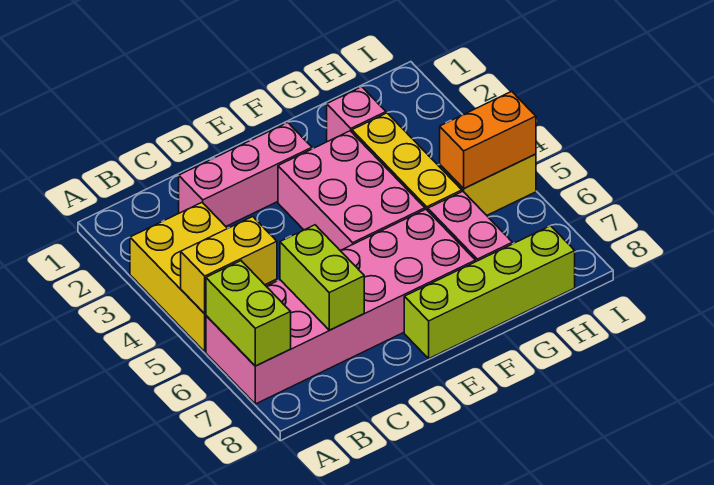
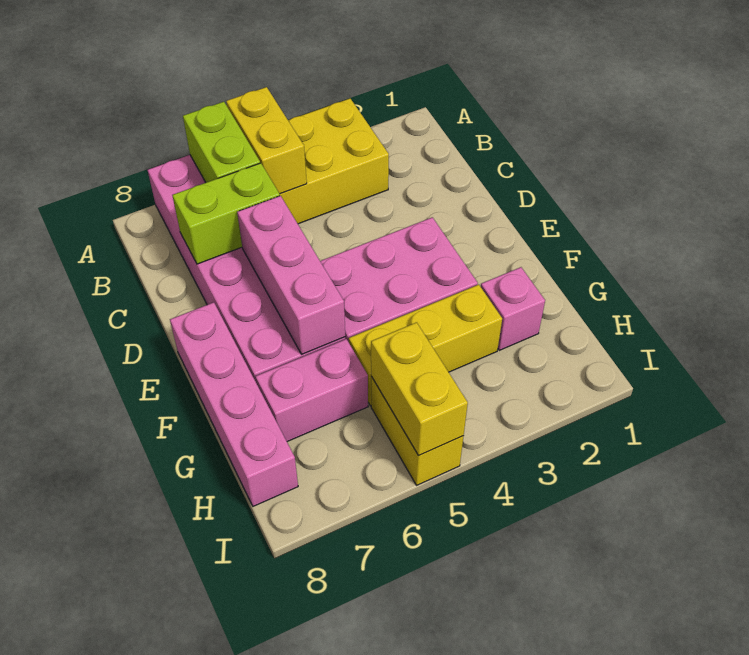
lime brick A6:A7 level 2 -> lime brick A6:B6 level 2
pink brick C2:E2 level 1 -> pink brick D6:F6 level 2
lime brick E8:H8 level 1 -> pink brick E8:H8 level 1
orange brick H5:I5 level 2 -> yellow brick H5:I5 level 2

